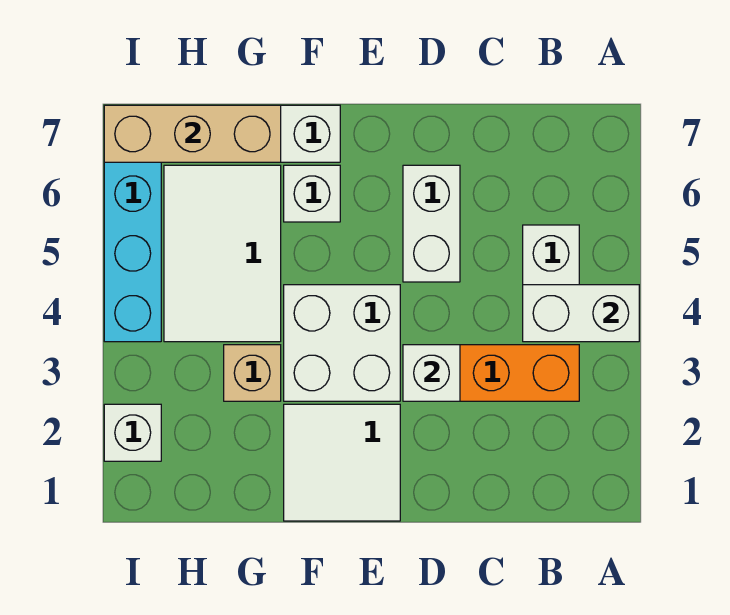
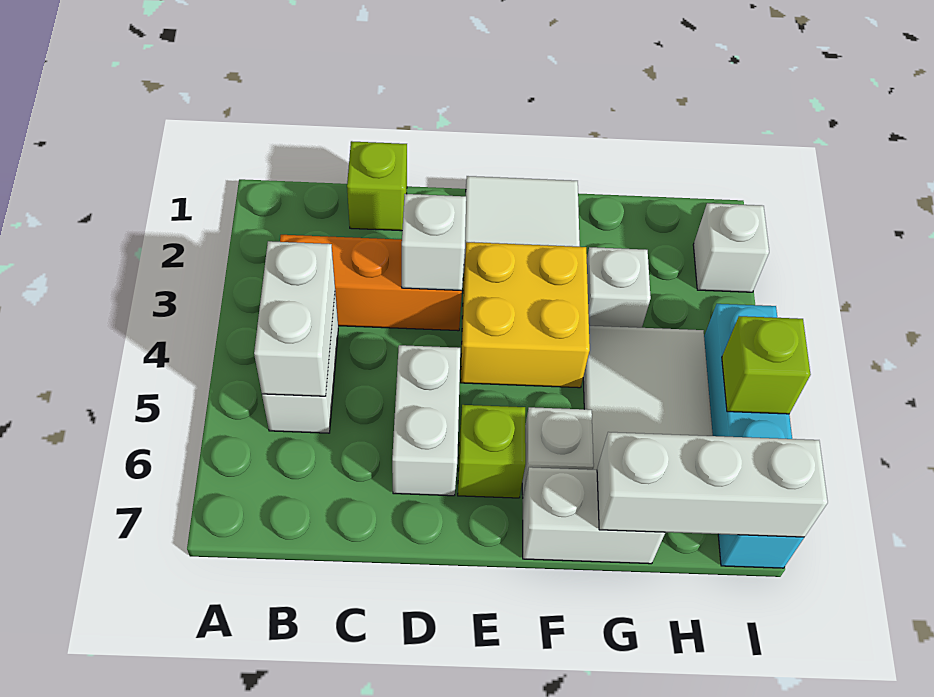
white brick A4:B4 level 2 -> white brick B4:B5 level 2
none -> lime brick C1 level 1
white brick E3:F4 level 1 -> yellow brick E3:F4 level 1
none -> lime brick E6 level 1
tan brick G3 level 1 -> white brick G3 level 1
tan brick G7:I7 level 2 -> white brick G7:I7 level 2
none -> lime brick I5 level 2

